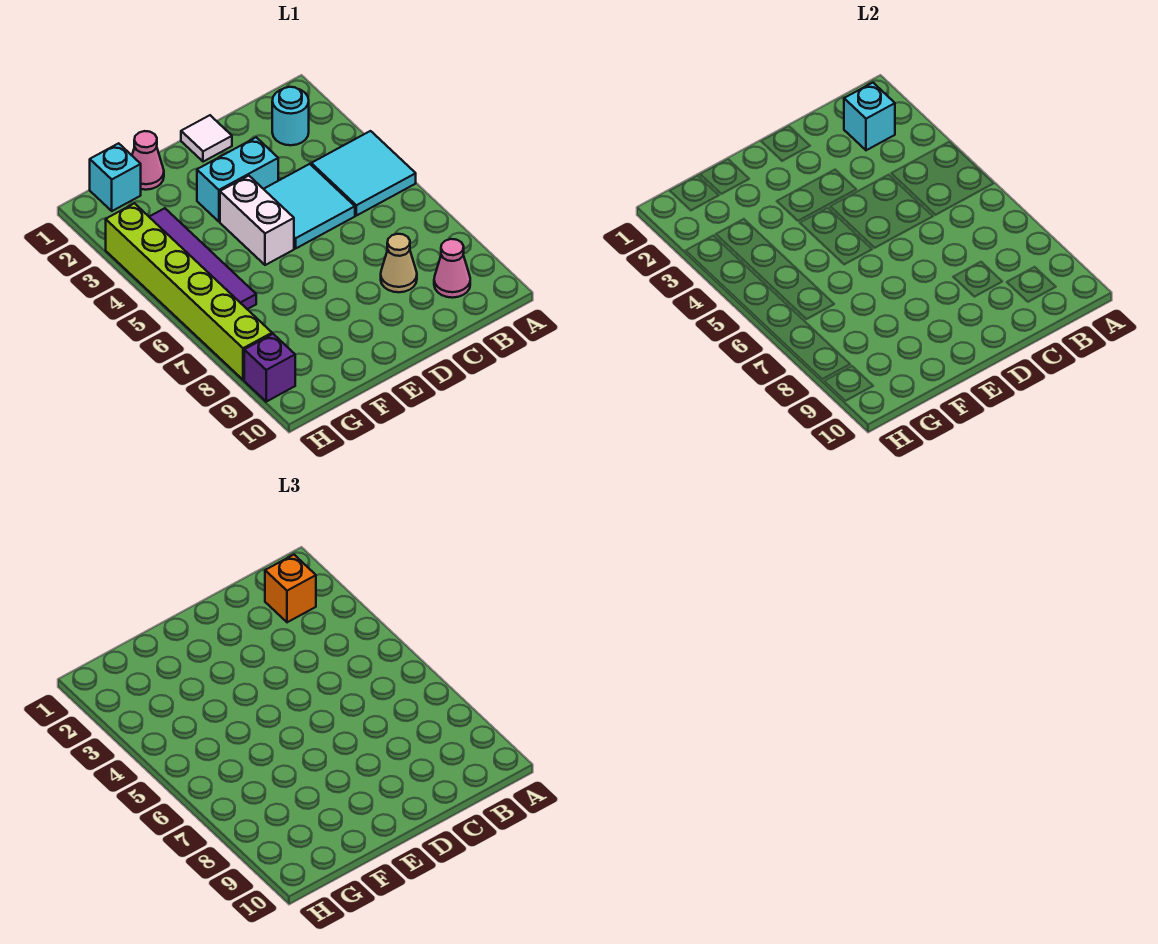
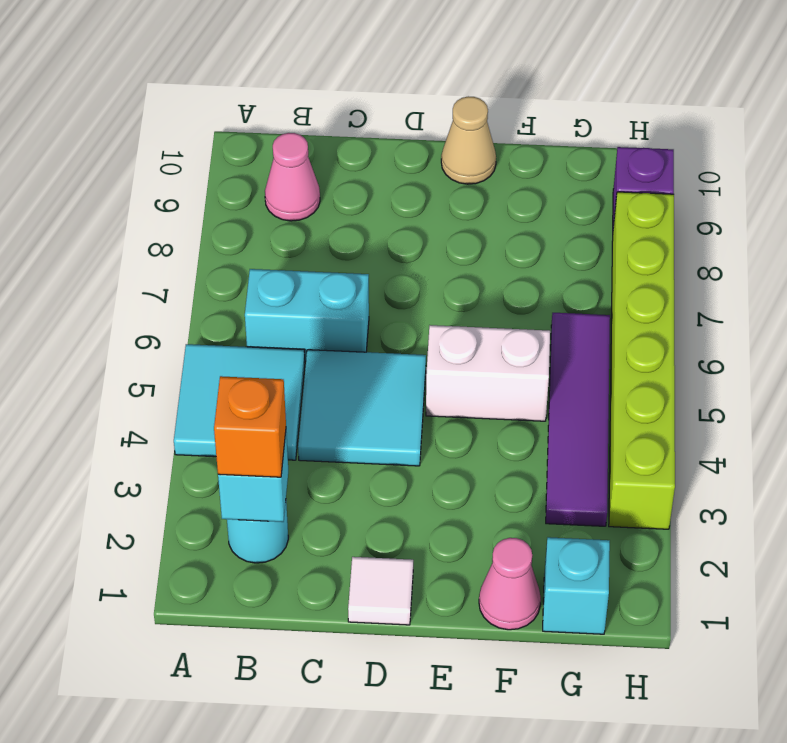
tan cone C8 level 1 -> tan cone E10 level 1
cyan brick D3:E3 level 1 -> cyan brick B6:C6 level 1
white brick E4:E5 level 1 -> white brick E5:F5 level 1

